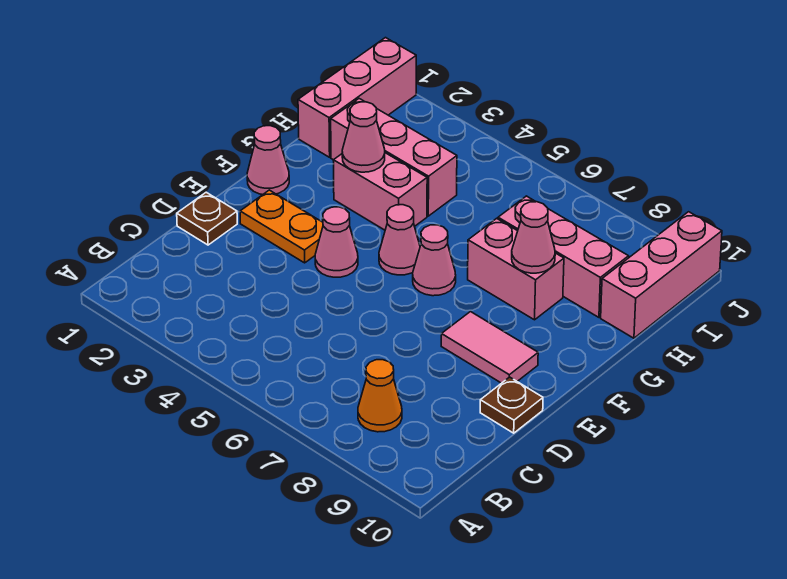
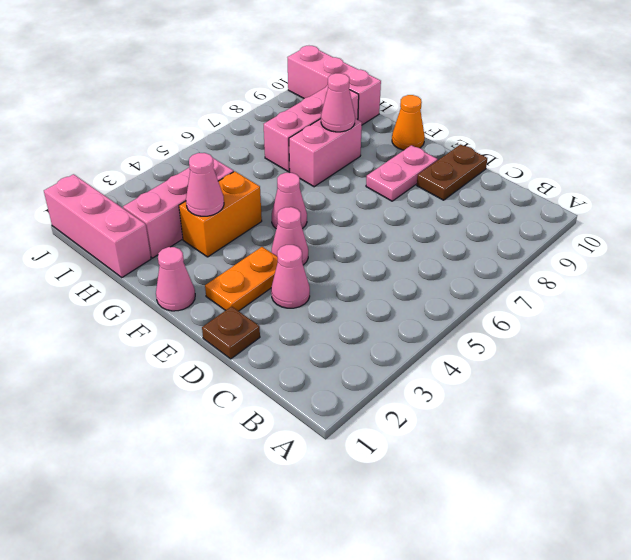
orange cone B8 level 1 -> orange cone F10 level 1
brown plate D10 level 1 -> brown plate D9:D10 level 1
pink tile E8:E9 level 1 -> pink plate E8:E9 level 1
pink cone F6 level 1 -> pink cone D3 level 1
pink brick G3:G4 level 1 -> orange brick G3:G4 level 1

